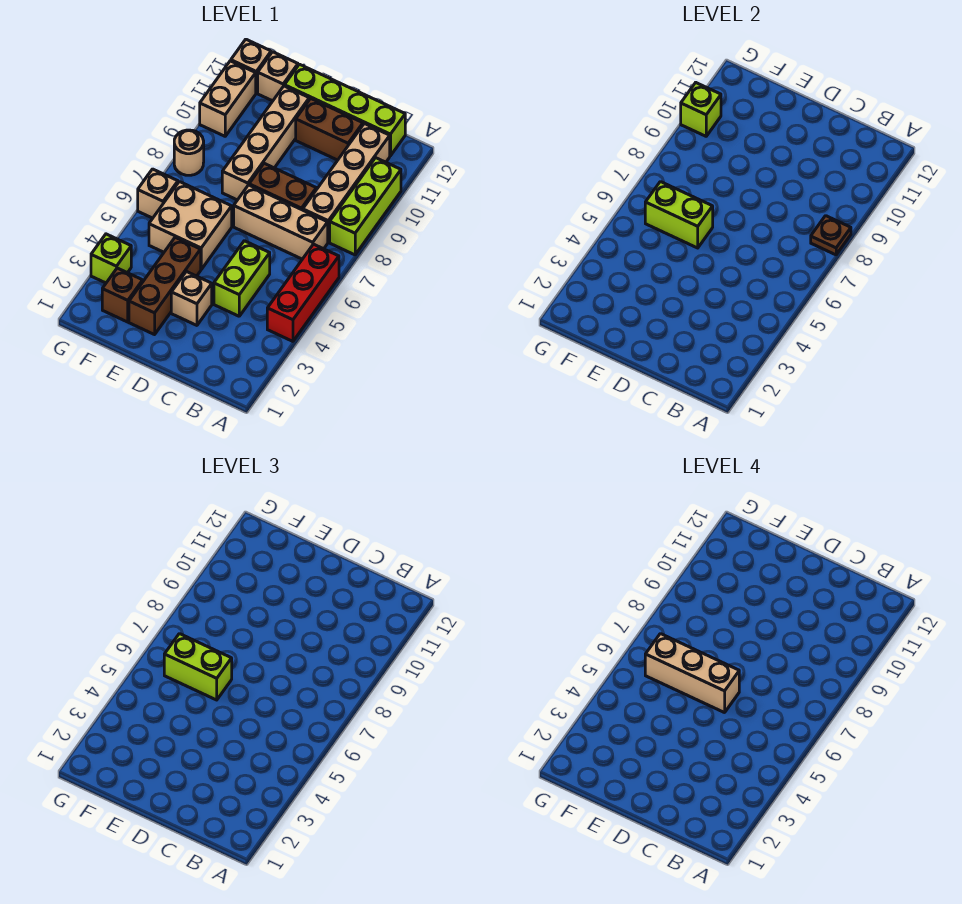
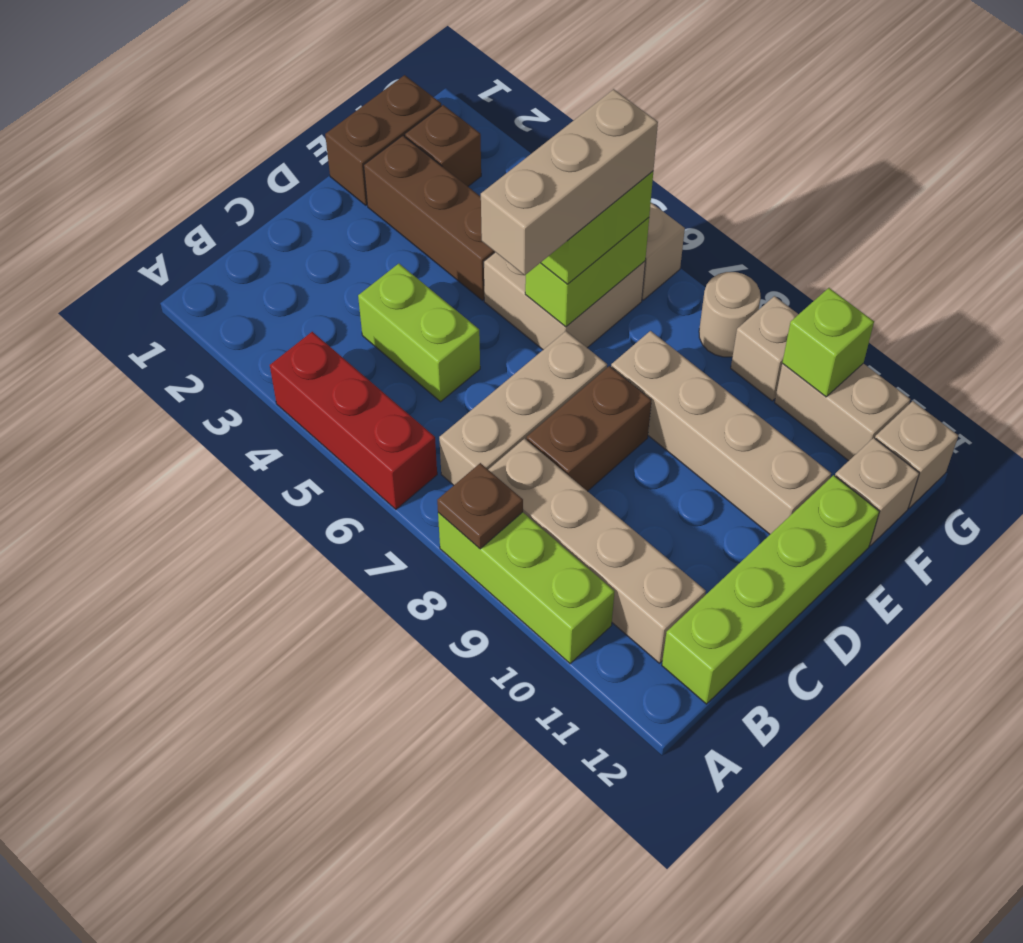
brown brick C11:D11 level 1 -> brown brick E1:F1 level 1
tan brick D3 level 1 -> tan brick G9 level 1
lime brick G3 level 1 -> none

